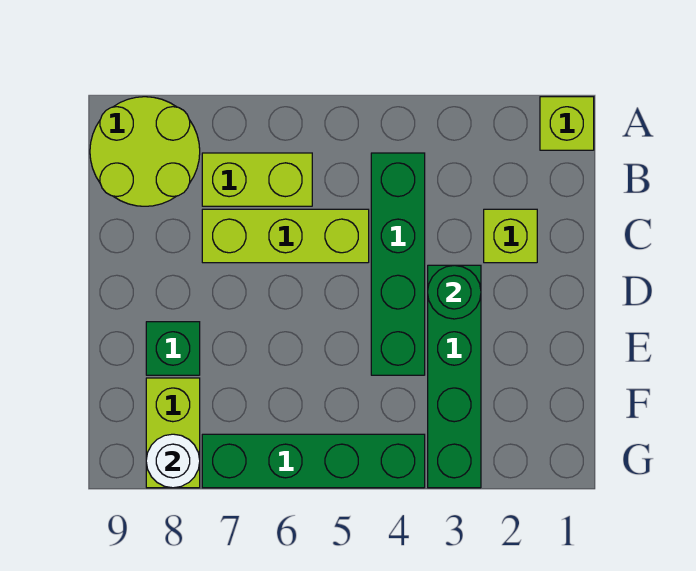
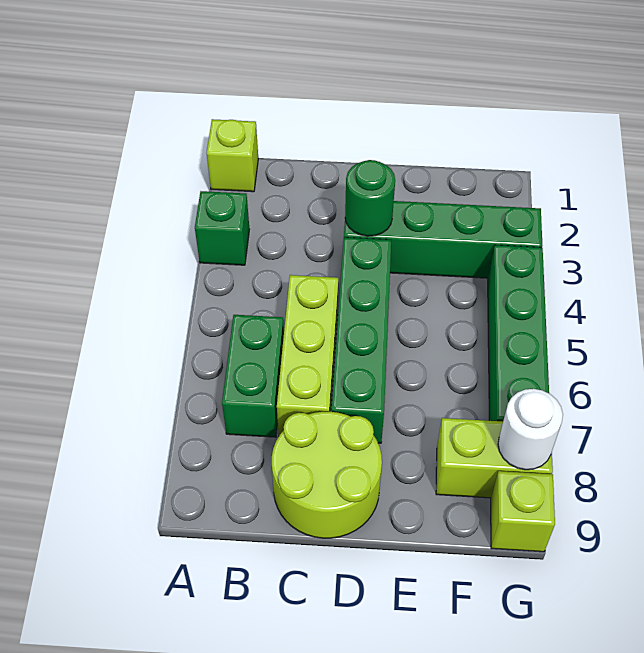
lime round brick A8:B9 level 1 -> lime round brick C8:D9 level 1
green brick B4:E4 level 1 -> green brick D4:D7 level 1
lime brick B6:B7 level 1 -> green brick B6:B7 level 1
lime brick C2 level 1 -> lime brick G9 level 1
green brick E8 level 1 -> green brick A3 level 1

